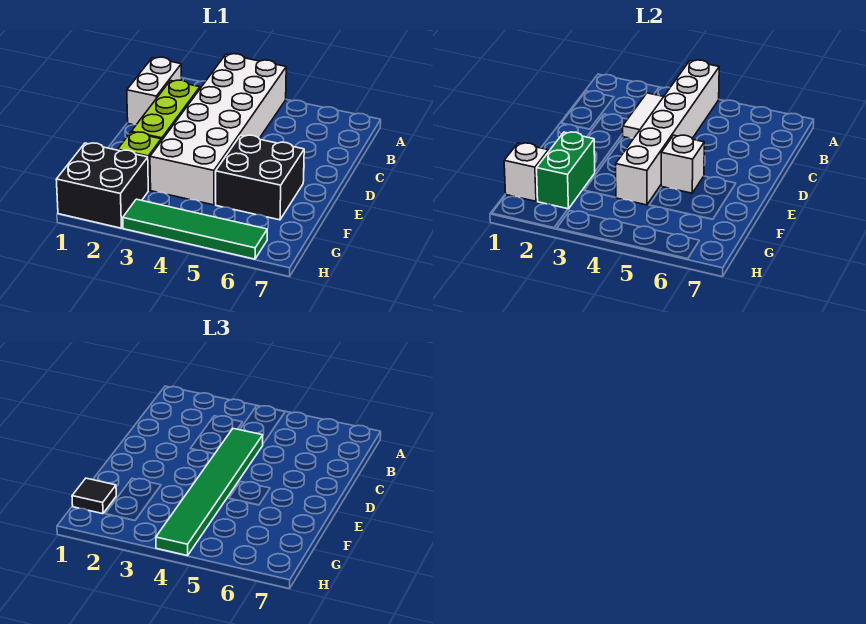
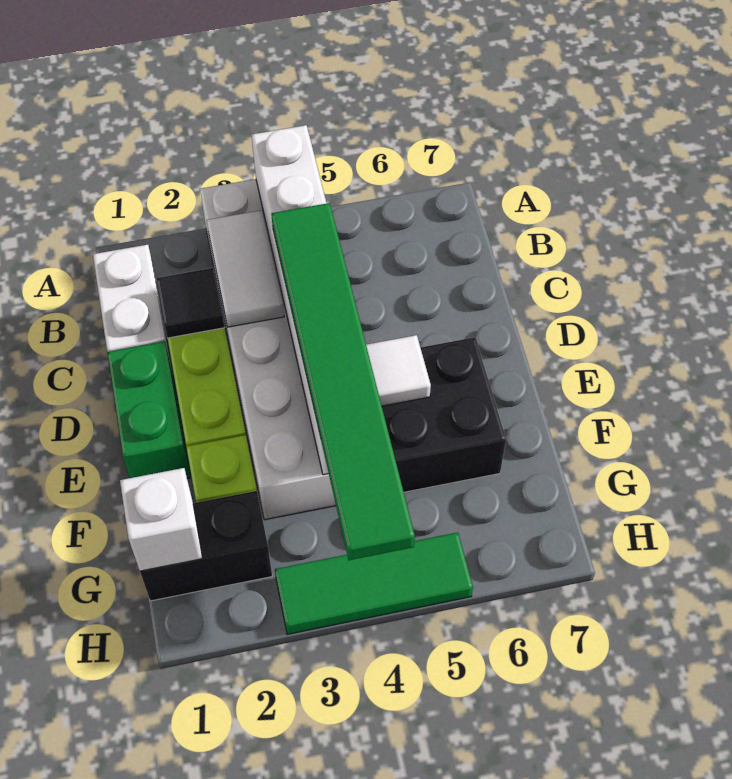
white brick E5 level 2 -> white tile E5 level 2
green brick F2:G2 level 2 -> green brick D1:E1 level 1
black brick G1:H2 level 1 -> black brick G1:G2 level 1
black tile G1 level 3 -> black tile C2 level 2
green tile H3:H6 level 1 -> green tile H3:H5 level 1

